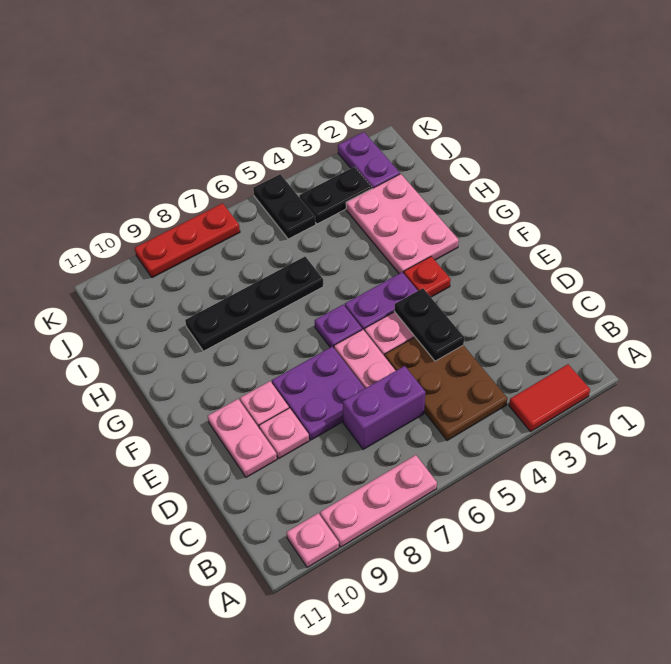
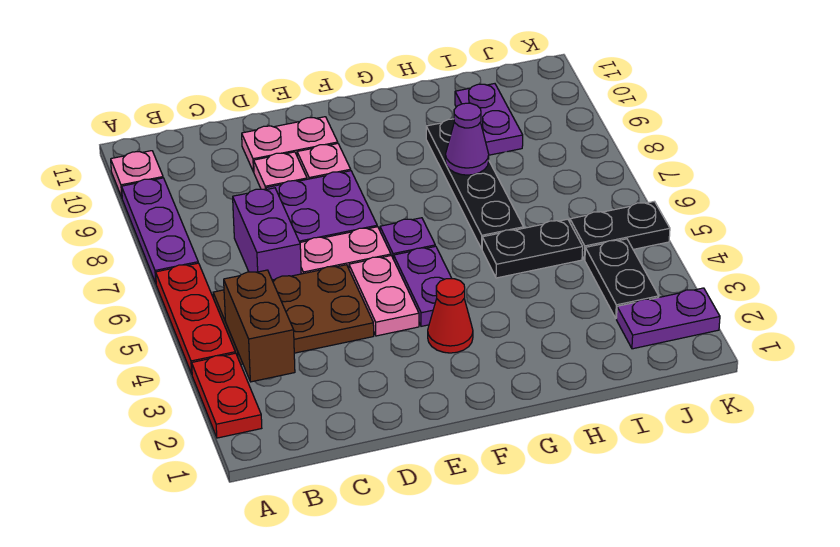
red tile A2:A3 level 1 -> red plate A2:A3 level 1
pink plate A7:A9 level 1 -> purple plate A7:A9 level 1
none -> brown brick B3:B4 level 2
black plate D4:E4 level 2 -> black plate H5:I5 level 1
red plate F3 level 1 -> red cone F3 level 1
pink plate G2:I3 level 1 -> none
none -> purple cone H8 level 2
none -> purple plate I9:I10 level 1
red plate K7:K9 level 1 -> red plate A4:A6 level 1

